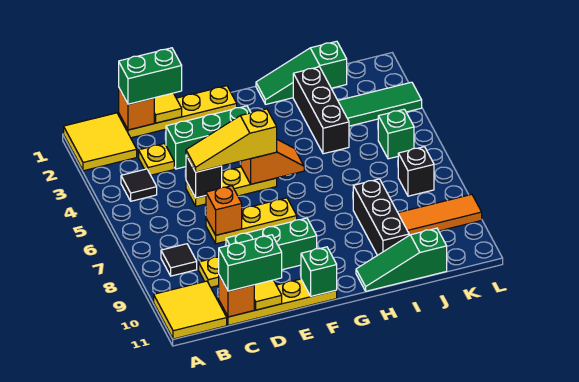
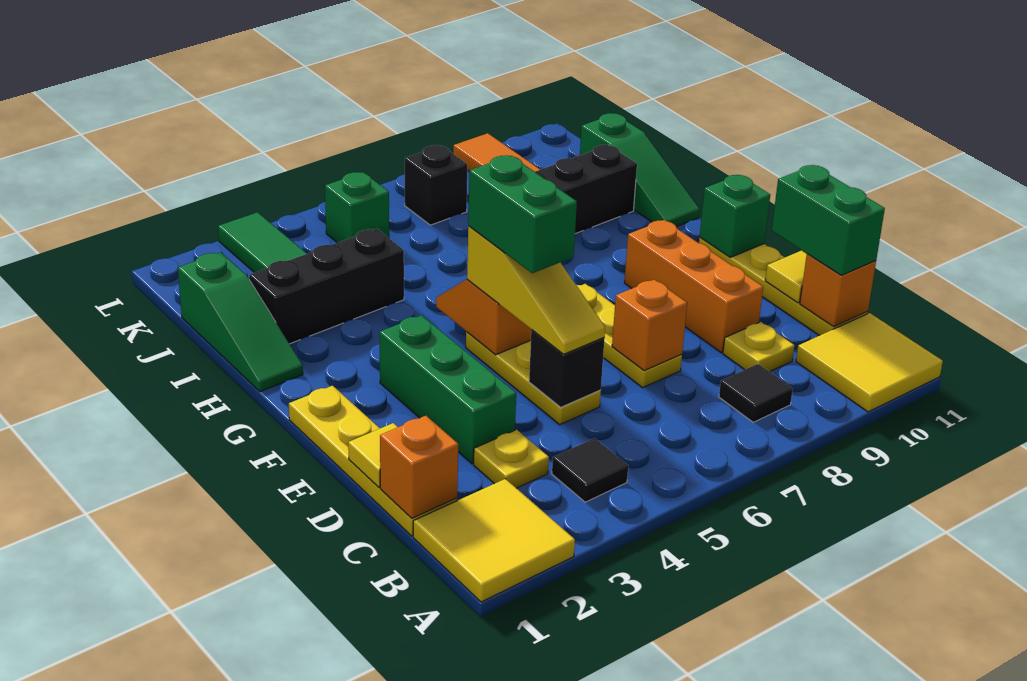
green brick C1:D1 level 3 -> green brick E5:F5 level 4
green brick D9:F9 level 1 -> orange brick D9:F9 level 1

